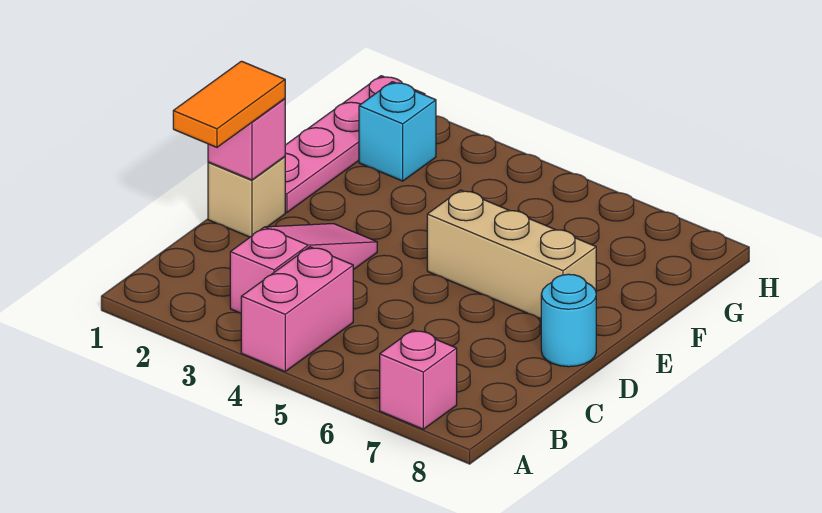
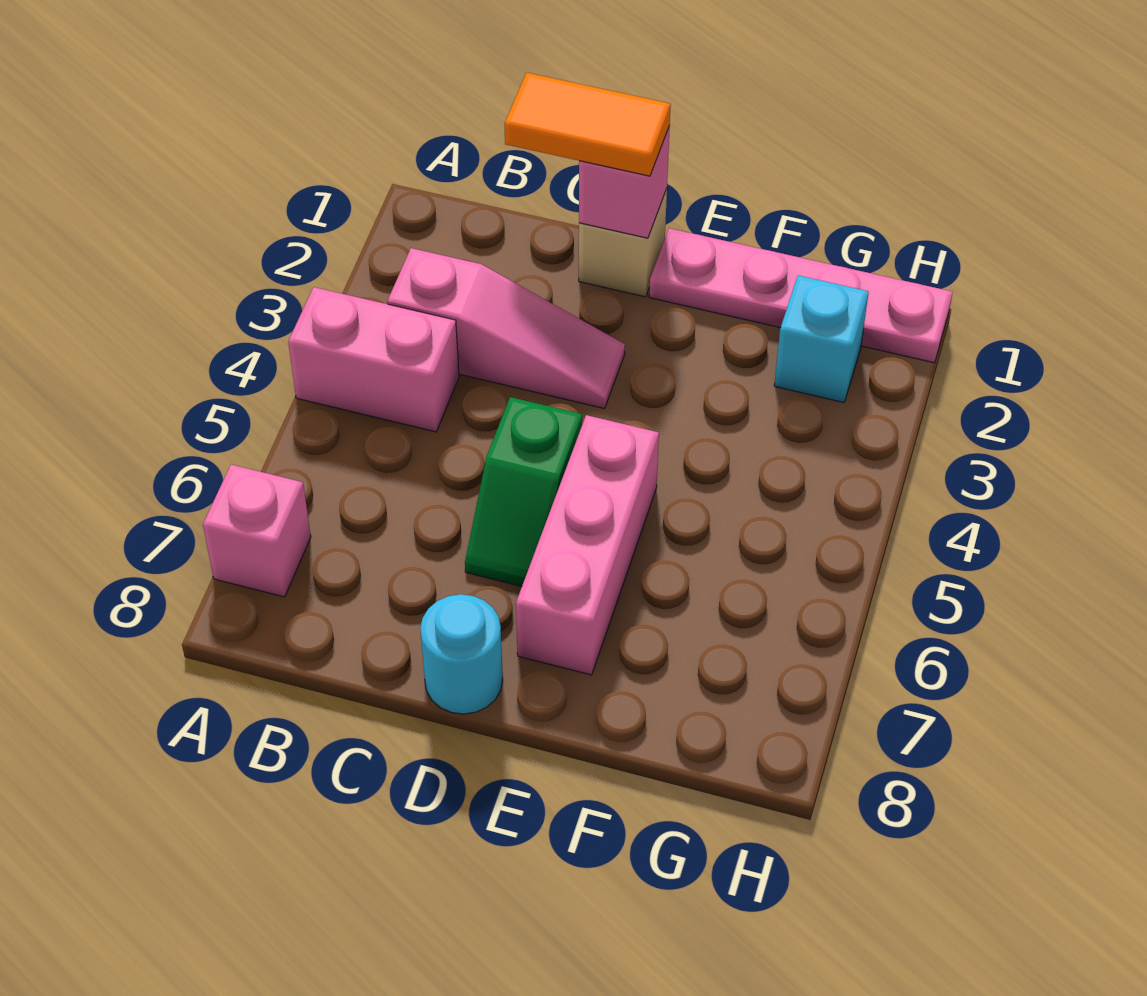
none -> green slope D5:D6 level 1 top 5
tan brick E5:E7 level 1 -> pink brick E5:E7 level 1

